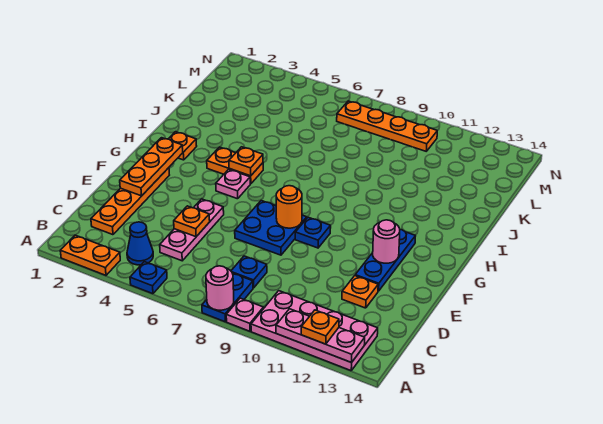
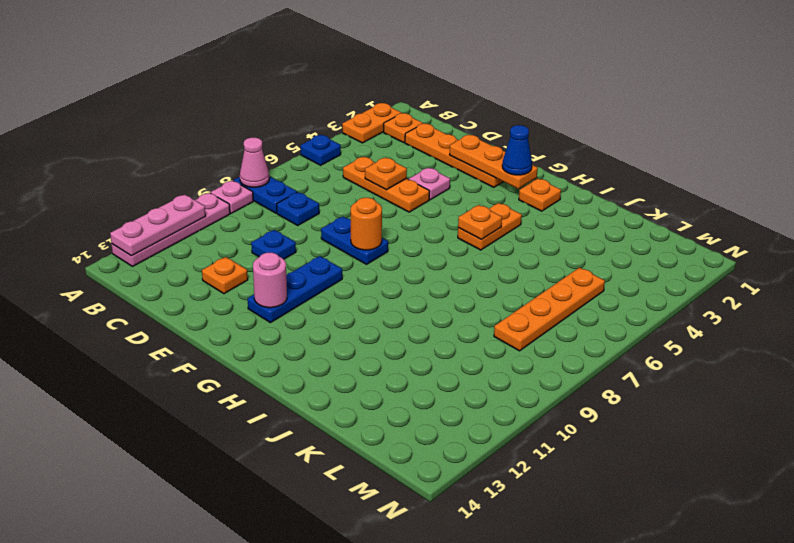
pink round brick A8 level 2 -> pink cone A8 level 2
pink plate A10:B13 level 1 -> pink plate A10:A13 level 1
orange plate A12 level 3 -> orange plate B2 level 1
blue cone B4 level 1 -> blue cone G2 level 3
pink plate C5:E5 level 1 -> orange plate C5:E5 level 1
blue plate E7:F8 level 1 -> blue plate E8:F8 level 1
blue plate E12:G12 level 1 -> blue plate F10:F12 level 1
blue plate F9 level 1 -> blue plate D10 level 1
pink plate G5 level 1 -> pink plate E4 level 1
orange plate M7:M10 level 1 -> orange plate L5:L8 level 1

